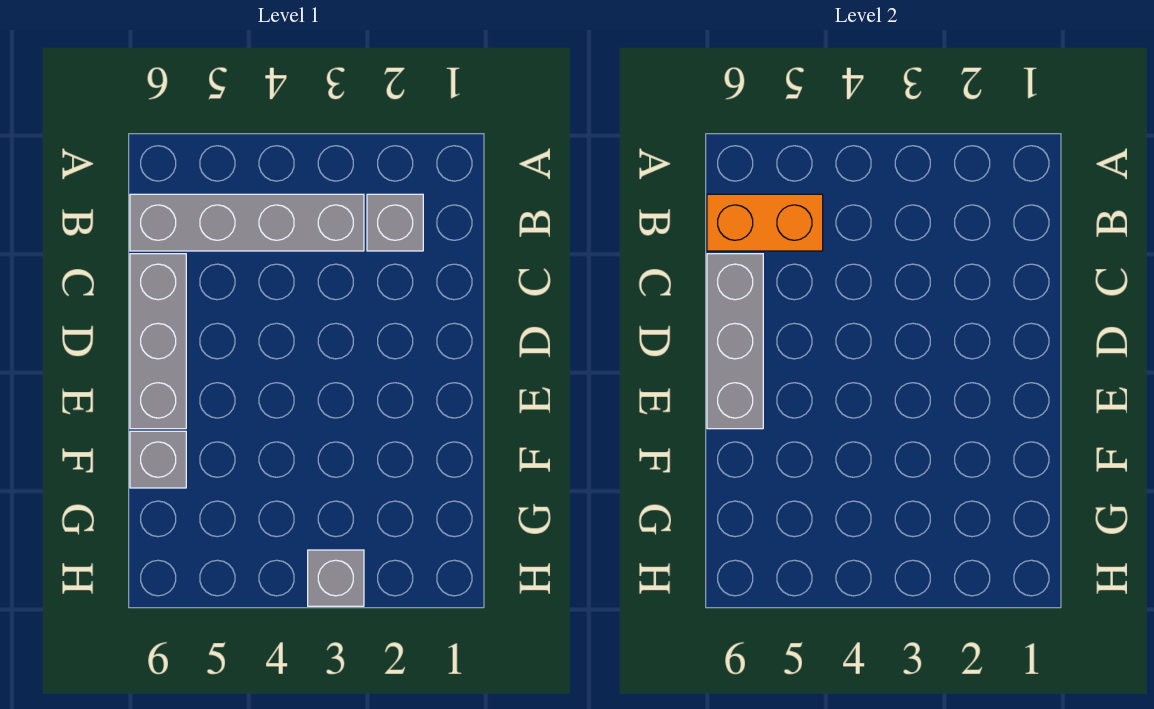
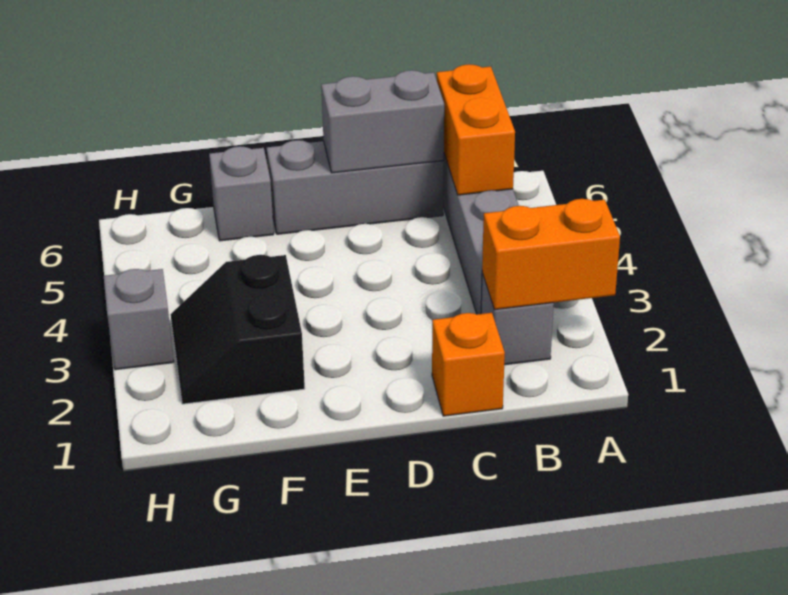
none -> orange brick A2:B2 level 2
none -> orange brick C1 level 1
grey brick C6:E6 level 2 -> grey brick C6:D6 level 2
none -> black slope F2:G3 level 1 top F

